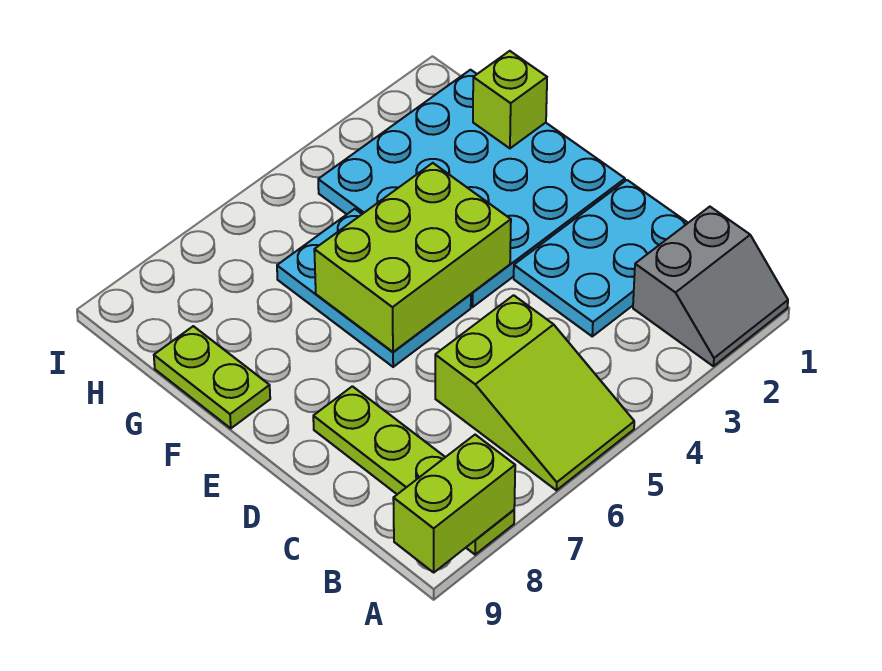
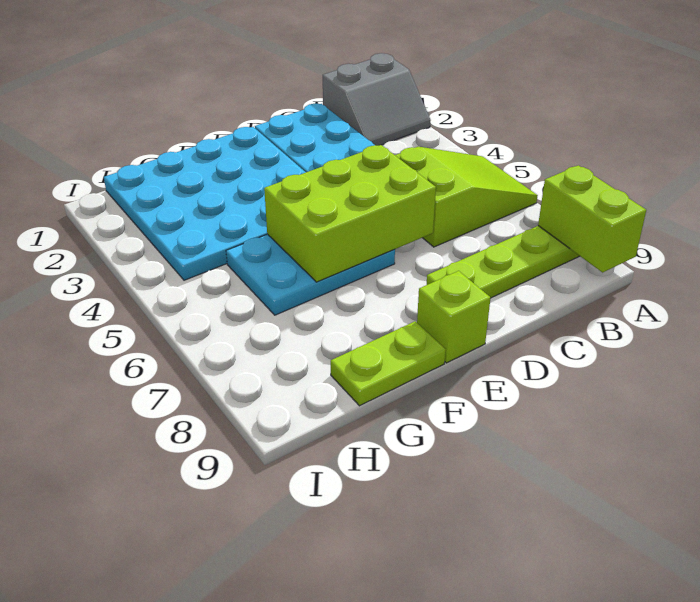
grey slope A1:B2 level 1 top B -> grey slope A1:B2 level 1 top 1
lime brick E4:F6 level 2 -> lime brick D5:F6 level 2
lime brick G1 level 2 -> lime brick E9 level 1

